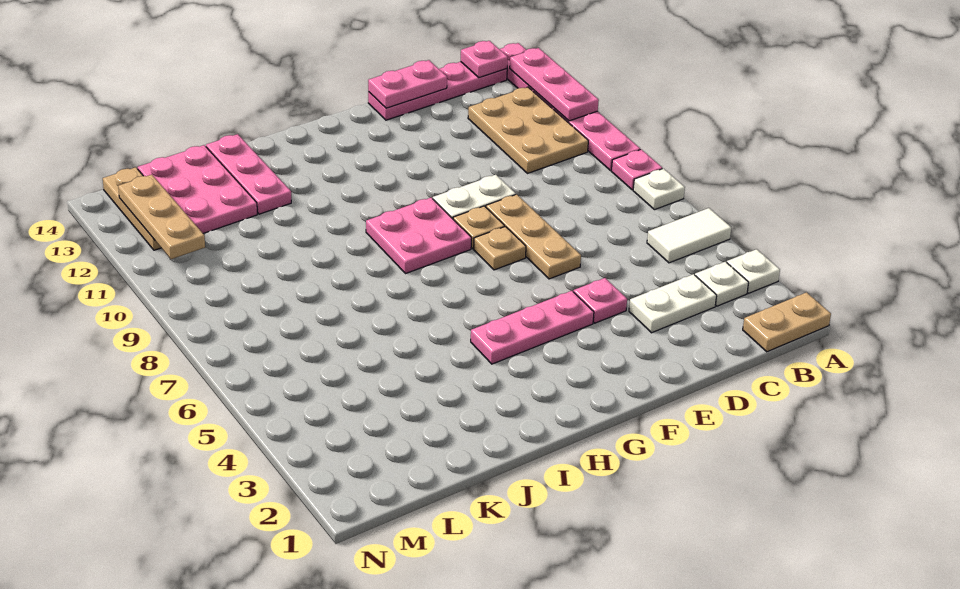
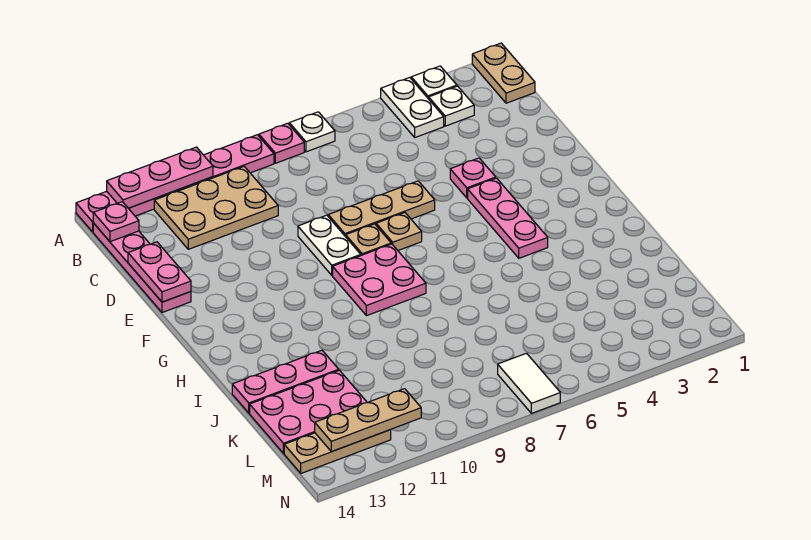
white tile A5:B5 level 1 -> white tile M7:N7 level 1
white plate C3:D3 level 1 -> white plate A4:B4 level 1

